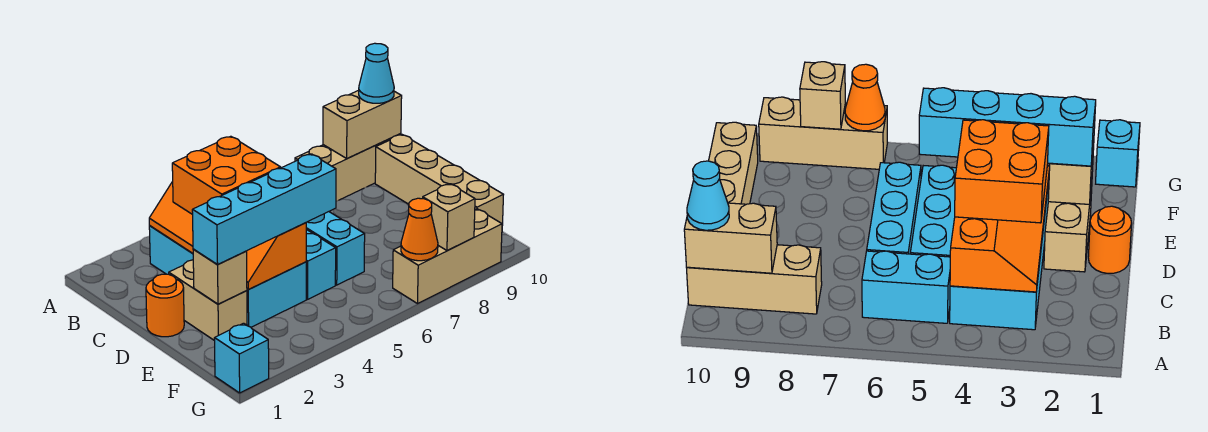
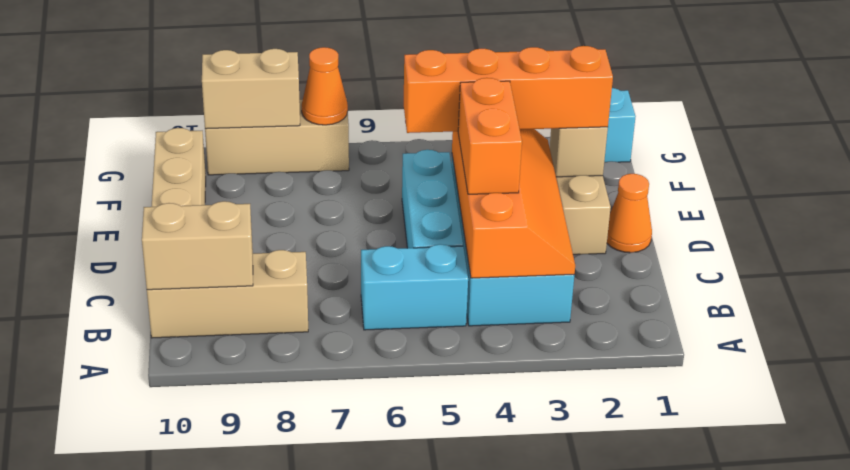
cyan cone B10 level 3 -> none
orange brick C3:D4 level 3 -> orange brick C4:D4 level 3
cyan brick C6:E6 level 1 -> none
orange round brick D1 level 1 -> orange cone D1 level 1
cyan brick E2:E5 level 3 -> orange brick E2:E5 level 3
tan brick G8 level 2 -> tan brick G8:G9 level 2

